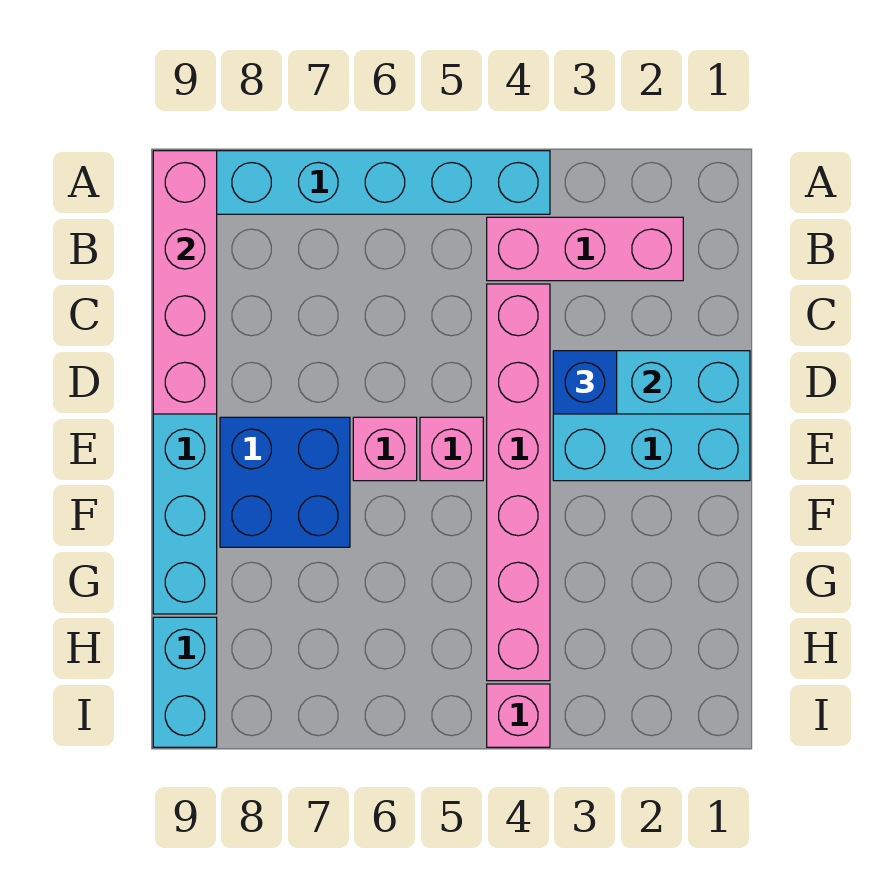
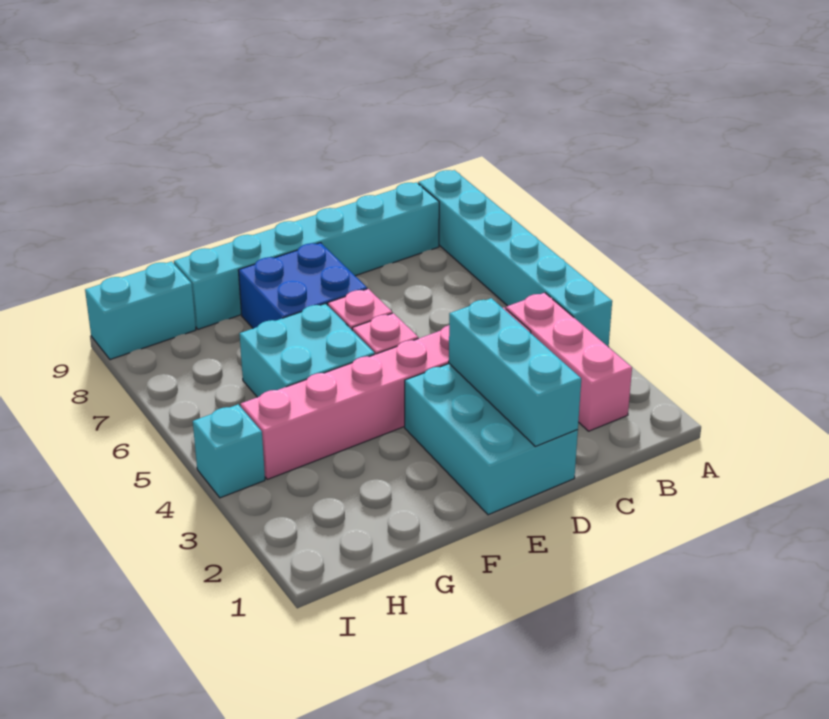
pink brick A9:D9 level 2 -> none
blue brick D3 level 3 -> none
none -> cyan brick F5:G6 level 1
pink brick I4 level 1 -> cyan brick I4 level 1

